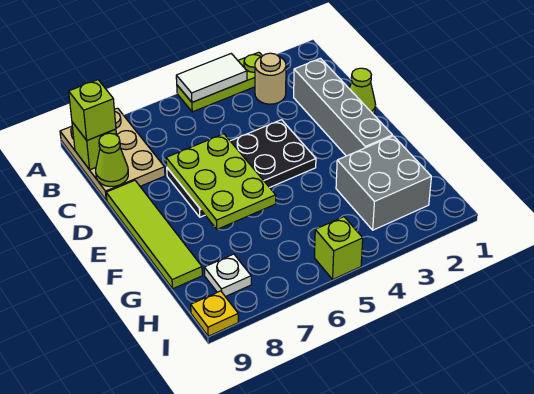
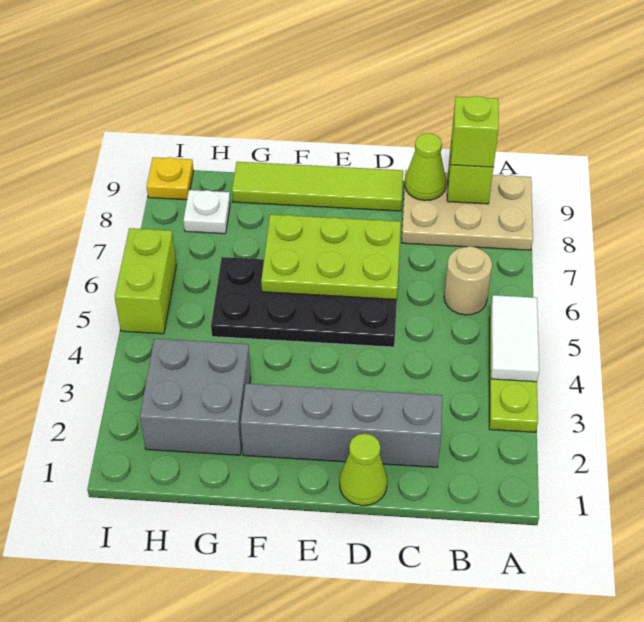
tan round brick B3 level 1 -> tan round brick B6 level 1
black plate D4:E7 level 1 -> black plate D5:G6 level 1
lime brick I5 level 1 -> lime brick I5:I6 level 1

